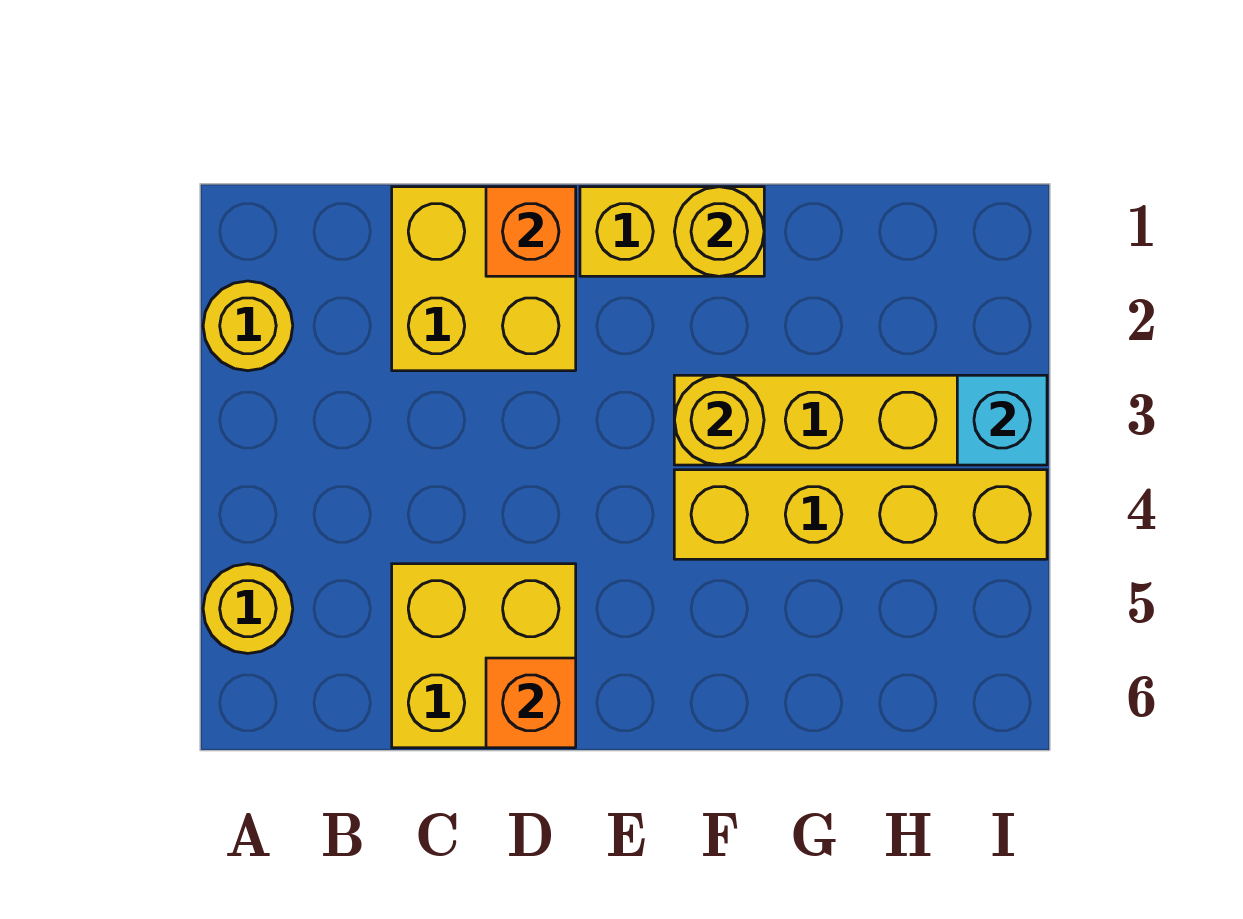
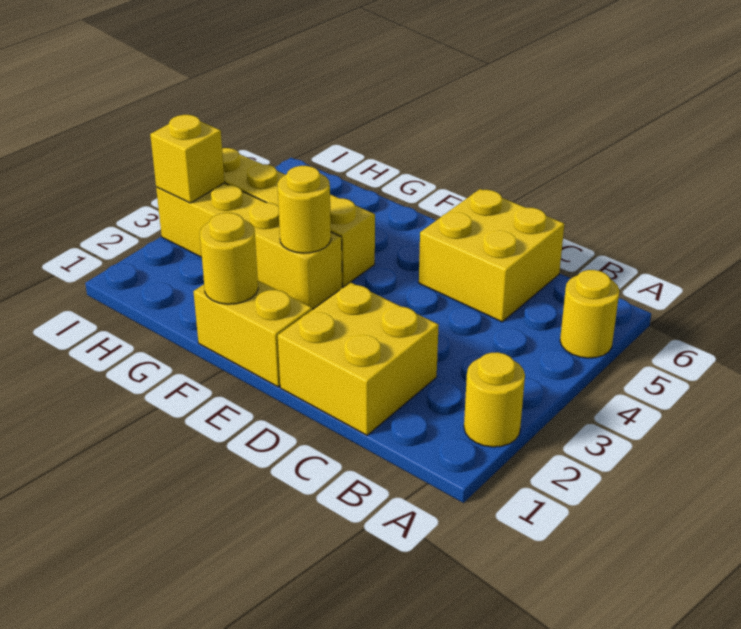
orange brick D1 level 2 -> none
orange brick D6 level 2 -> none
cyan brick I3 level 2 -> yellow brick I3 level 2

